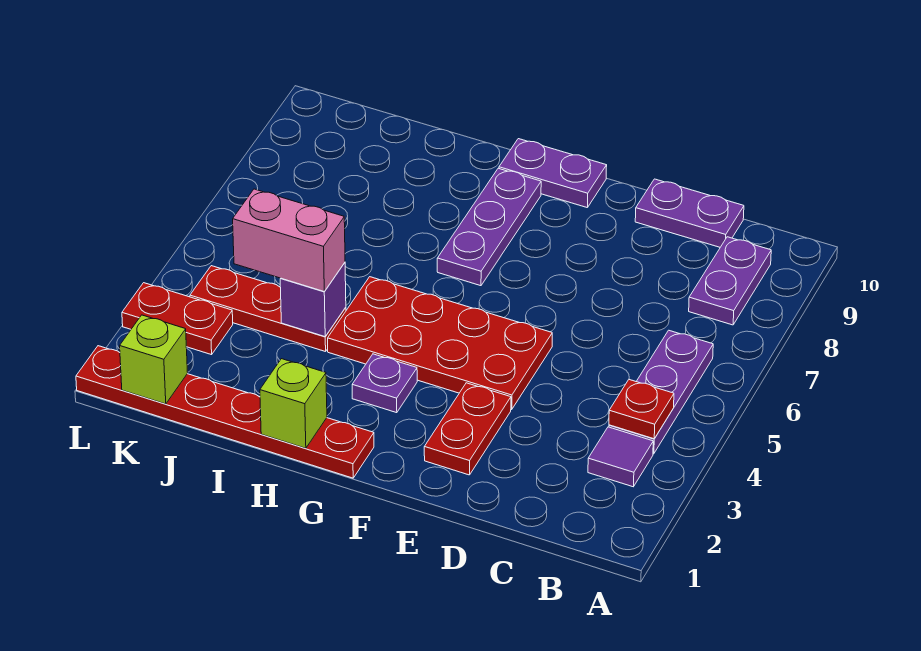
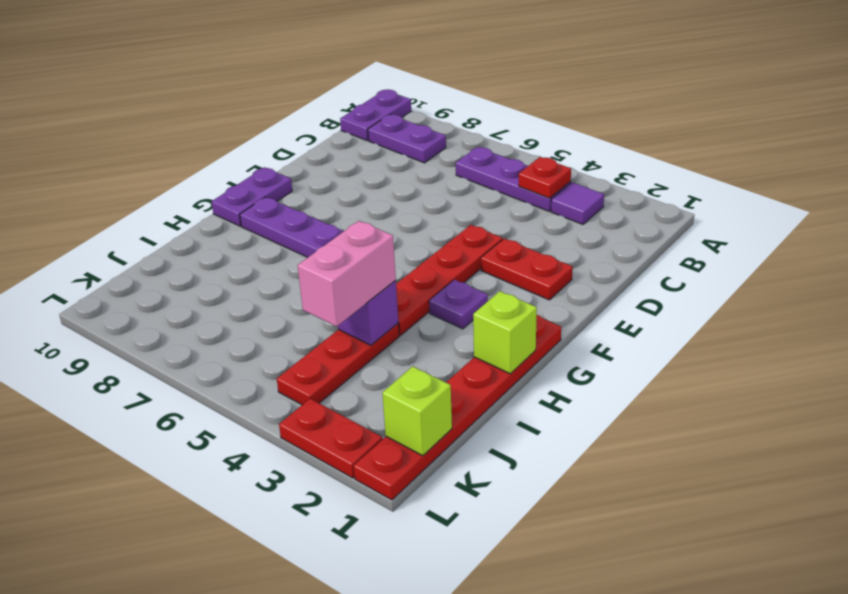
purple plate C10:D10 level 1 -> purple plate A10:B10 level 1
red plate E4:H5 level 1 -> red plate E4:H4 level 1
red plate K3:L3 level 1 -> red plate L2:L3 level 1

